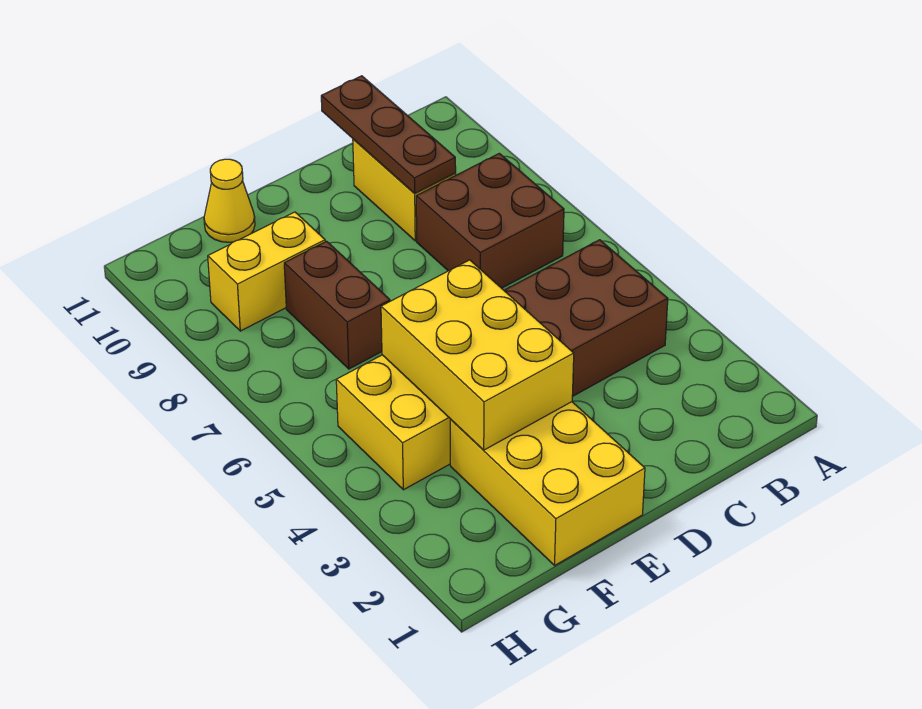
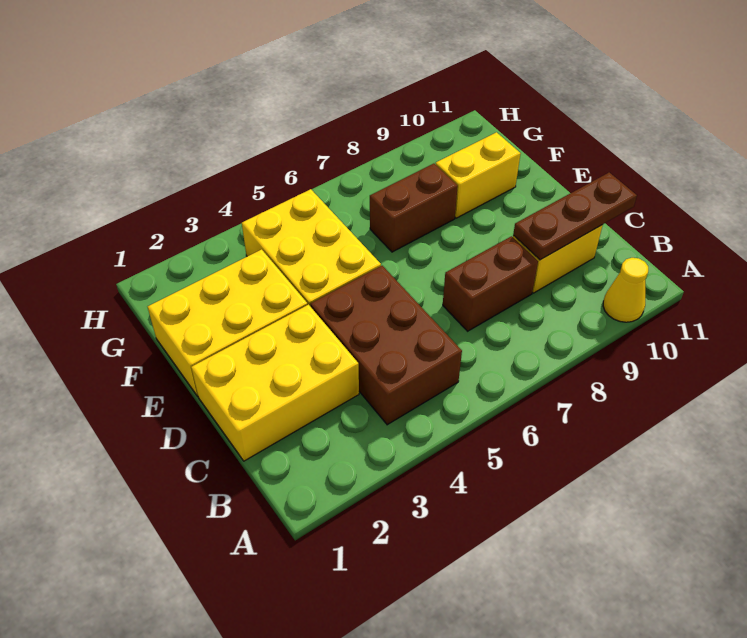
brown brick B7:C8 level 1 -> brown brick C7:C8 level 1
yellow brick E3:F5 level 2 -> yellow brick C1:D3 level 1
yellow brick F9:G9 level 1 -> yellow brick F9:F10 level 1
yellow cone F11 level 1 -> yellow cone A10 level 1

